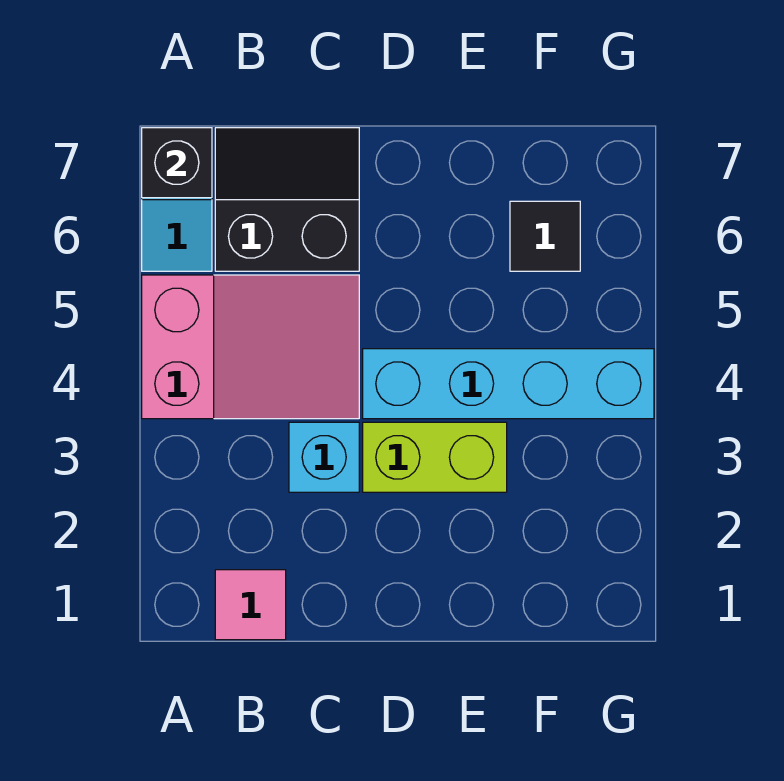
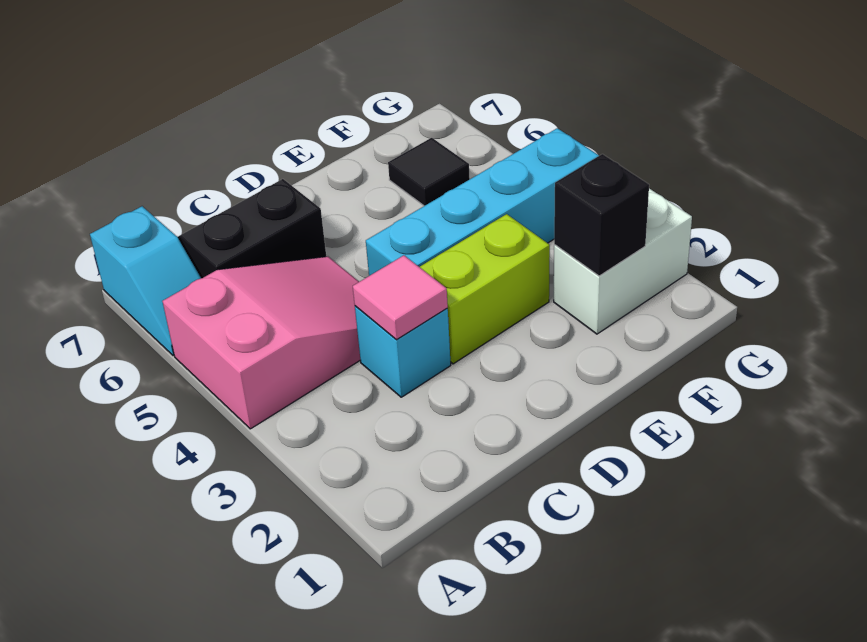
black brick A7 level 2 -> black brick F2 level 2
pink tile B1 level 1 -> pink tile C3 level 2
none -> white brick F2:G2 level 1

